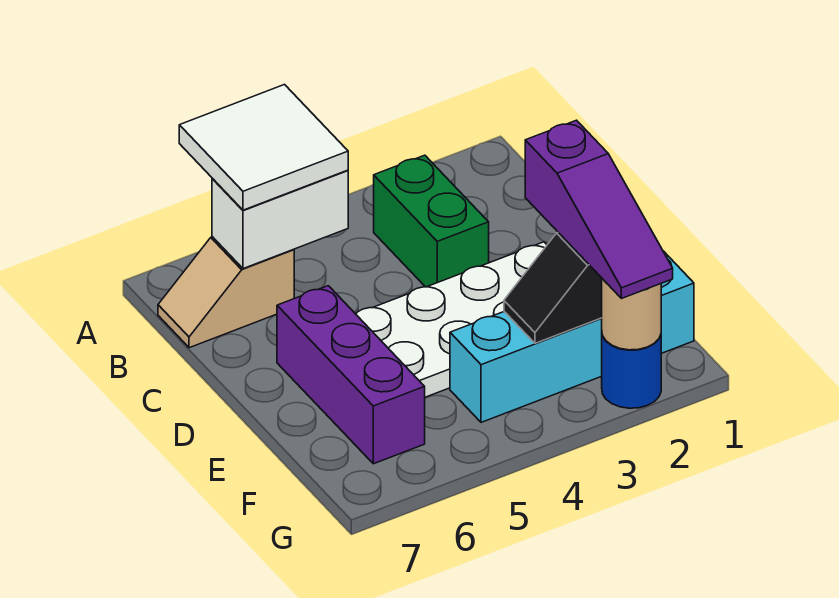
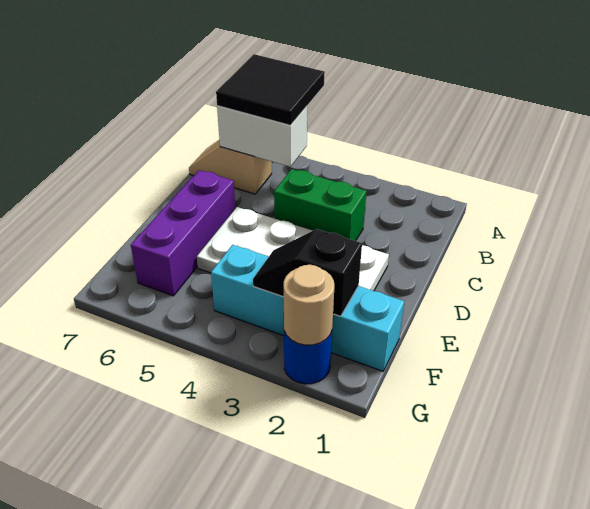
white tile A5:B6 level 3 -> black tile A5:B6 level 3
green brick B3:C3 level 1 -> green brick C3:C4 level 1
purple slope E2:G2 level 3 top E -> none

